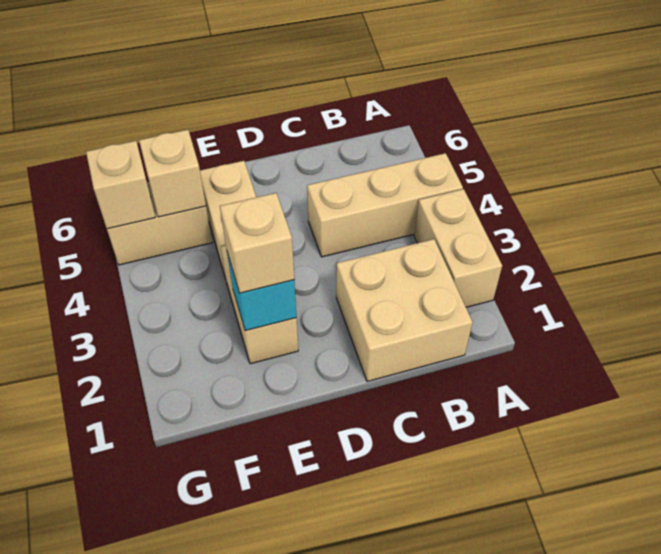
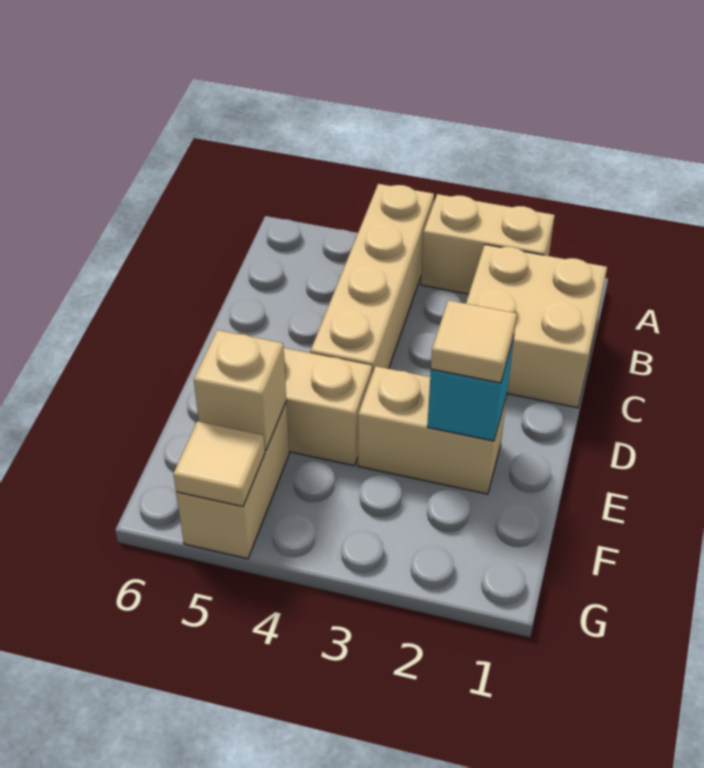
tan brick A4:C4 level 1 -> tan brick A4:D4 level 1
tan brick E2 level 3 -> tan tile E2 level 3
tan brick G5 level 2 -> tan tile G5 level 2

